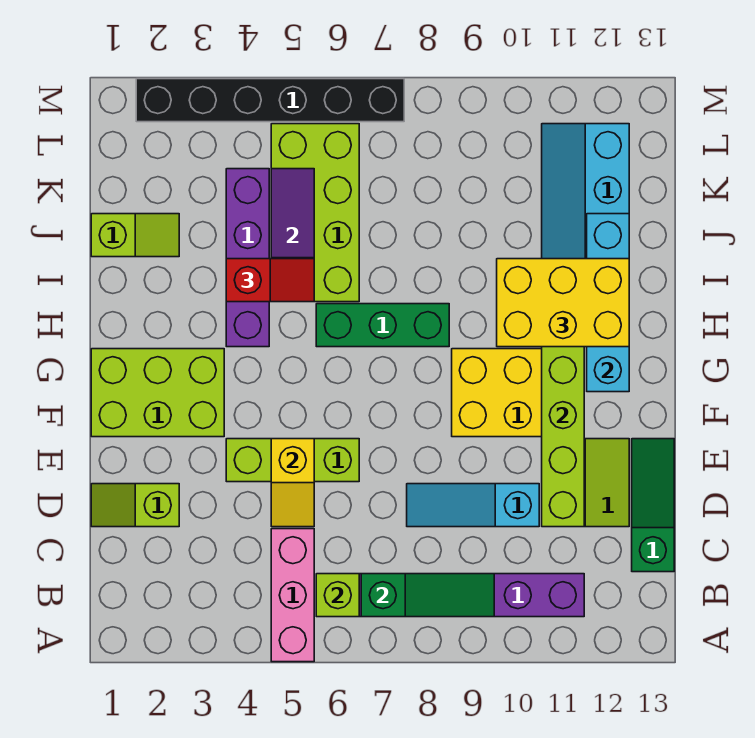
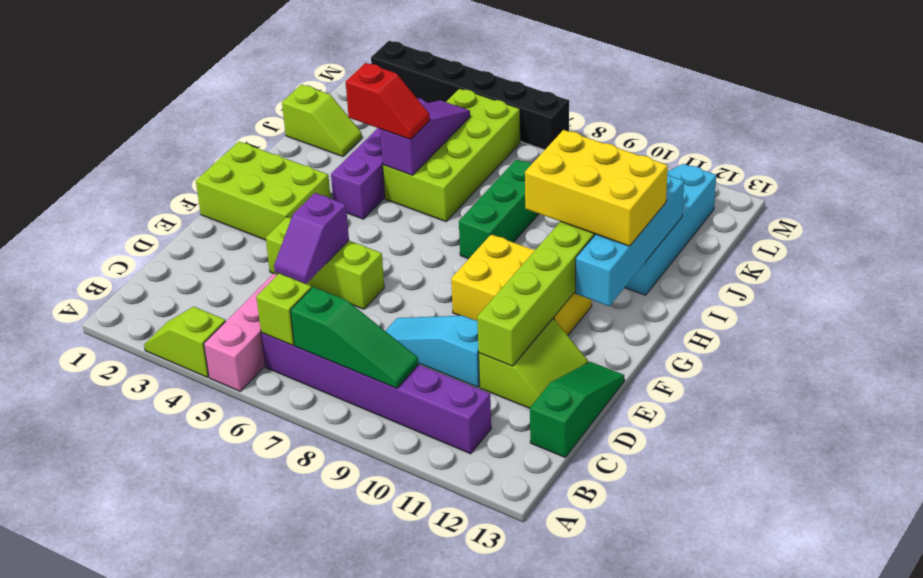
lime slope D1:D2 level 1 top 2 -> lime slope A3:A4 level 1 top 4
yellow slope D5:E5 level 2 top E -> purple slope D5:E5 level 2 top E
green brick H6:H8 level 1 -> green brick H8:J8 level 1

